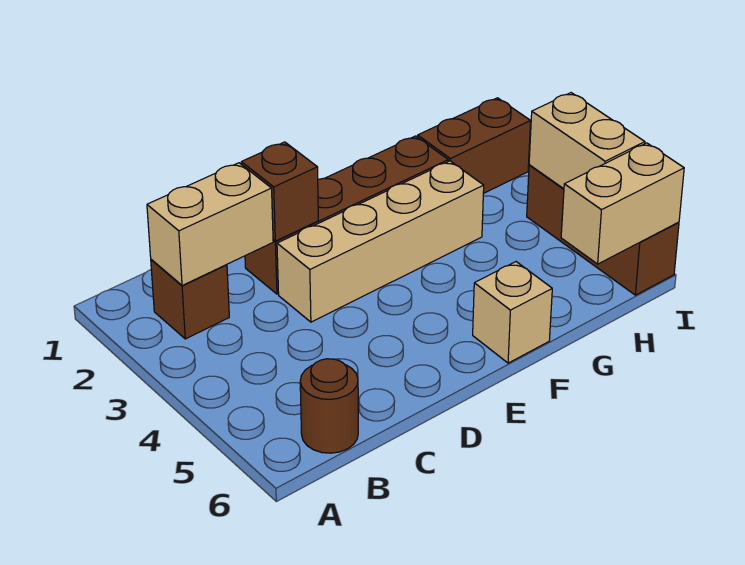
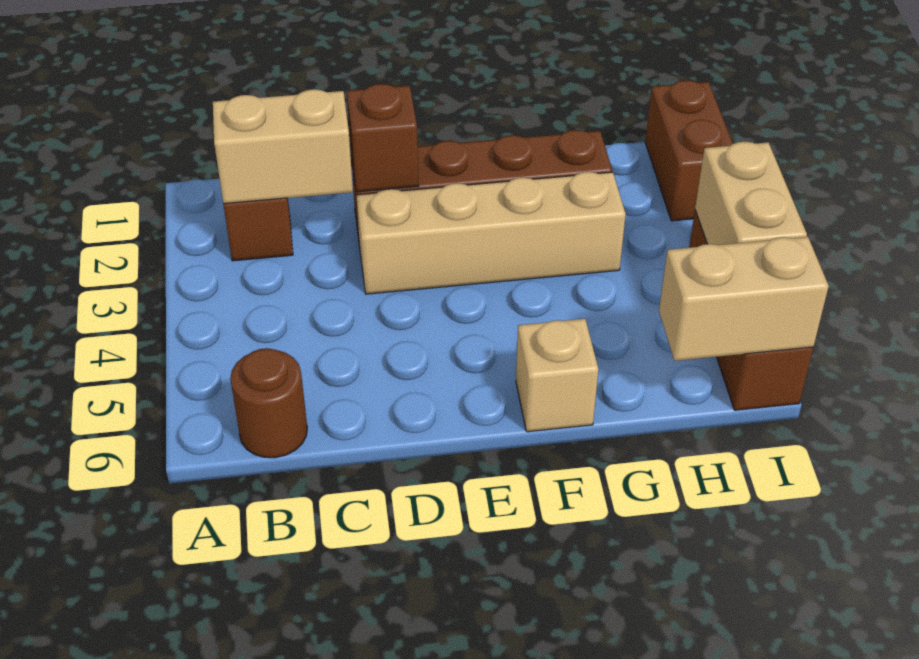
brown brick H2:I2 level 1 -> brown brick I1:I2 level 1

